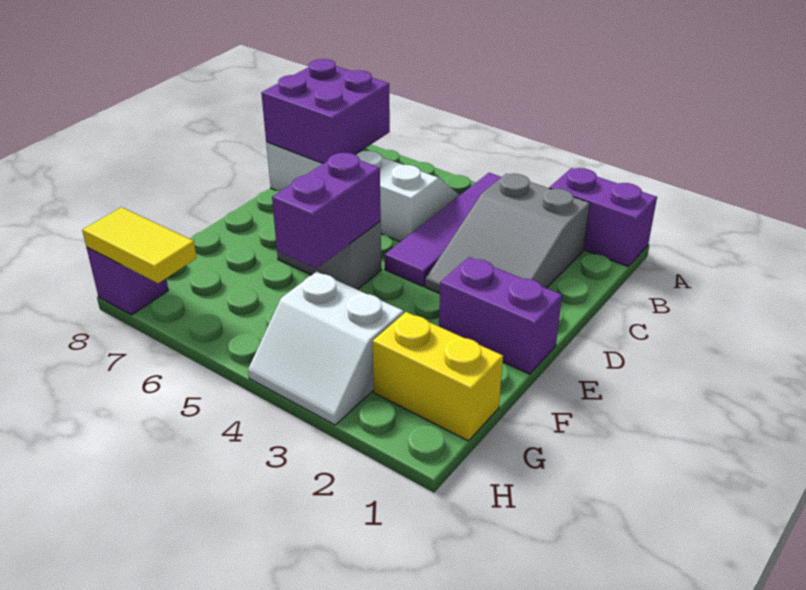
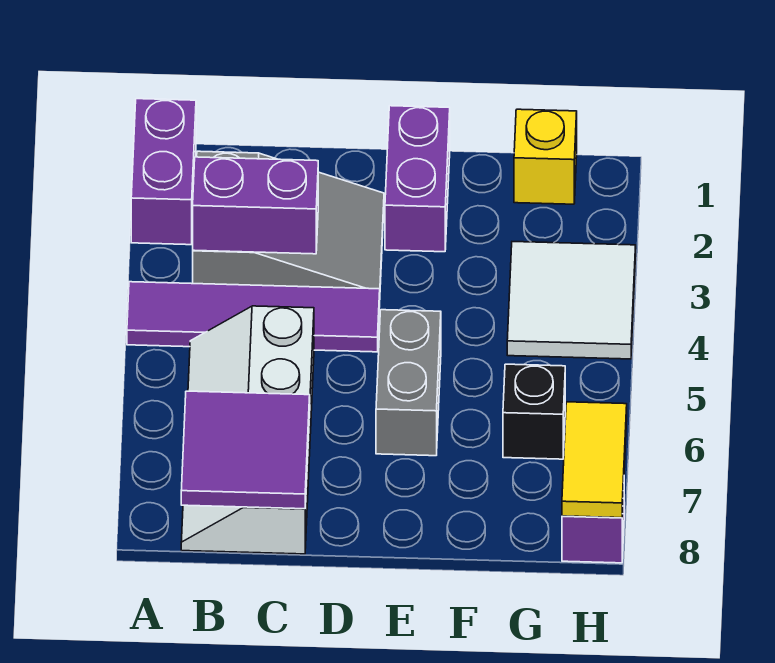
purple brick B7:C8 level 2 -> purple tile B7:C8 level 2
purple brick E5:F5 level 2 -> purple brick B3:C3 level 2
yellow brick G1:G2 level 1 -> yellow brick G1 level 1
white slope G3:H4 level 1 top G -> white tile G3:H4 level 1
none -> black brick G6 level 1

